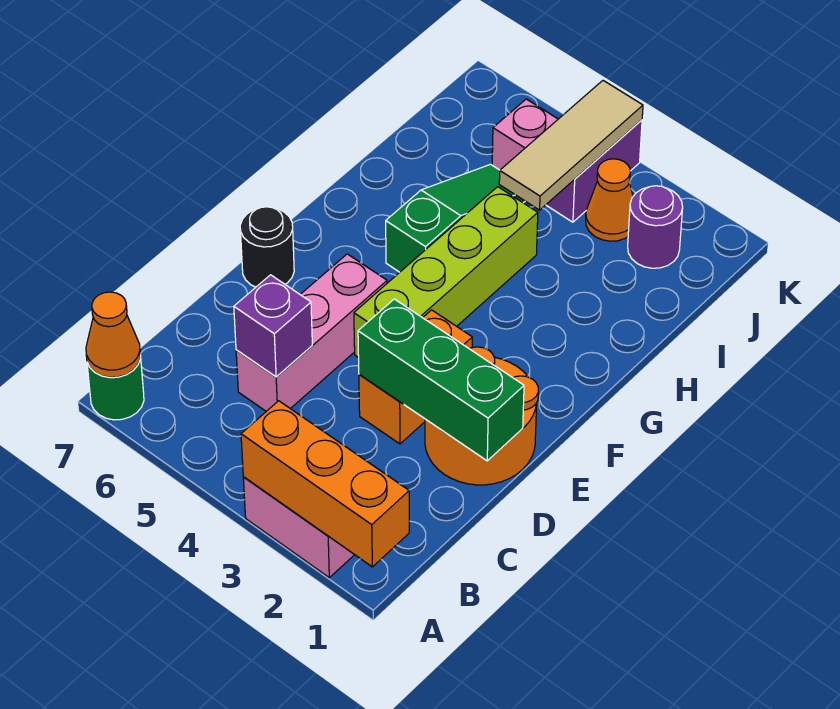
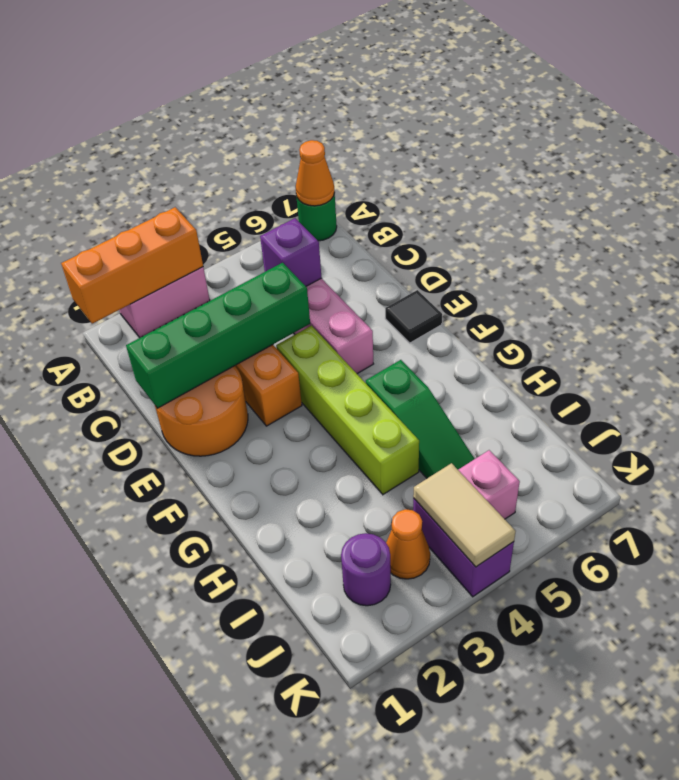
green brick D1:D3 level 2 -> green brick D1:D4 level 2
black round brick E7 level 1 -> black tile E7 level 1
tan tile I4:K4 level 2 -> tan tile J4:K4 level 2

